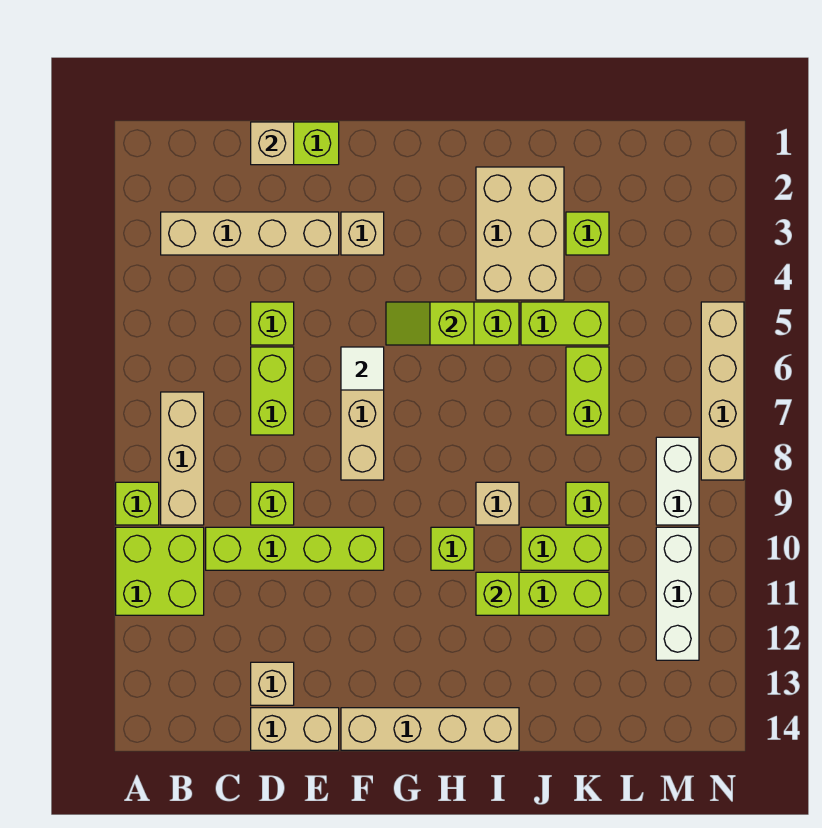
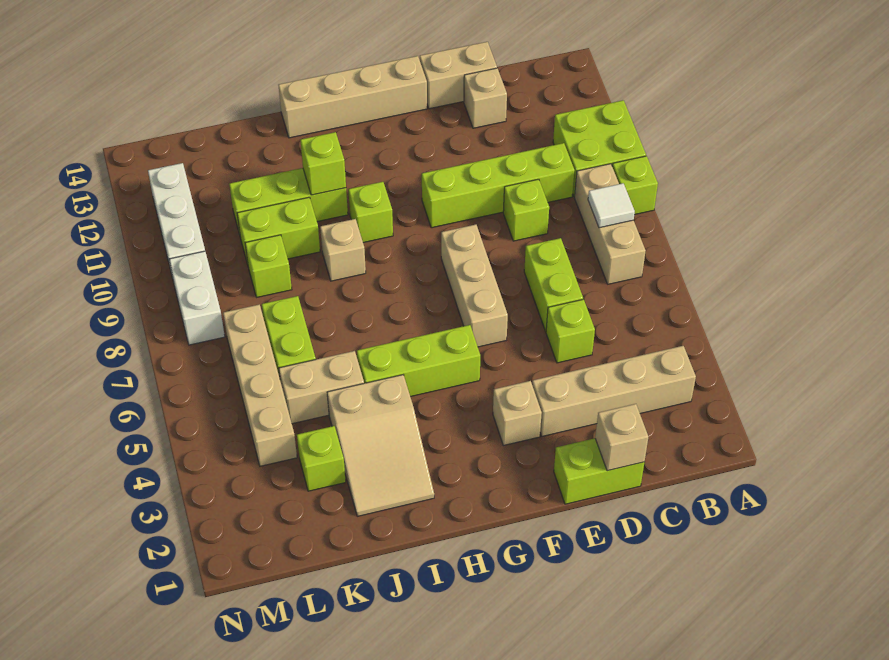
white tile F6 level 2 -> white tile B8 level 2
lime slope G5:H5 level 2 top H -> none
tan brick I2:J4 level 1 -> tan slope I2:J4 level 1 top 4
lime brick J5:K5 level 1 -> tan brick J5:K5 level 1
tan brick N5:N8 level 1 -> tan brick L4:L7 level 1

